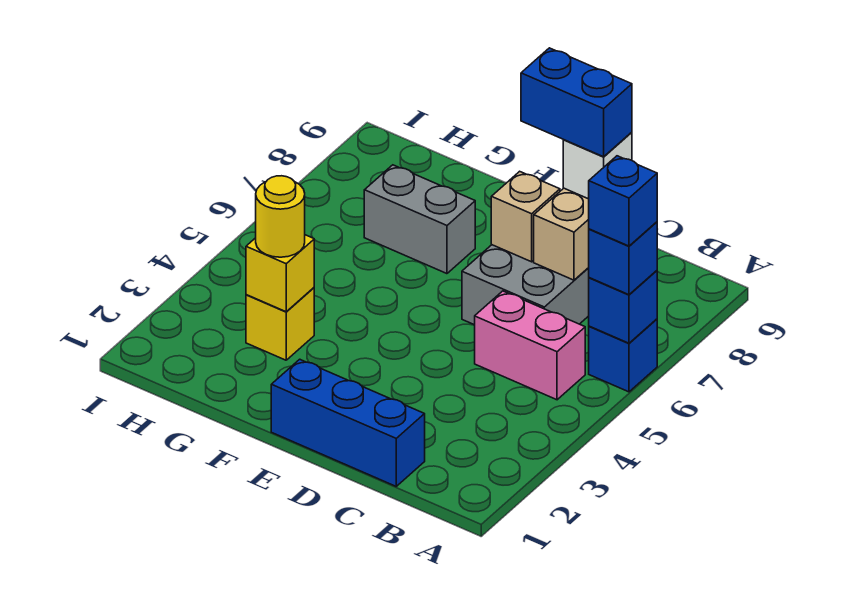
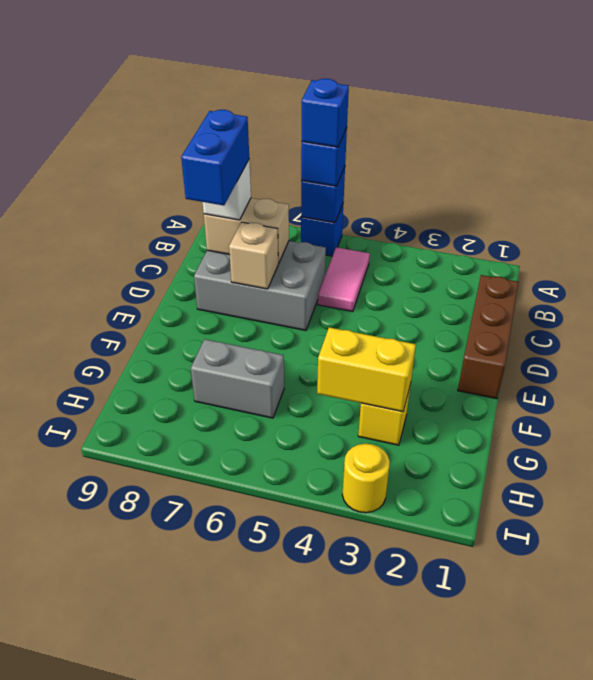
pink brick B5:C5 level 1 -> pink tile B5:C5 level 1
blue brick C1:E1 level 1 -> brown brick C1:E1 level 1
grey brick F7:G7 level 1 -> grey brick G6:G7 level 1
yellow brick G3 level 2 -> yellow brick G3:G4 level 2
yellow round brick G3 level 3 -> yellow round brick I3 level 1

